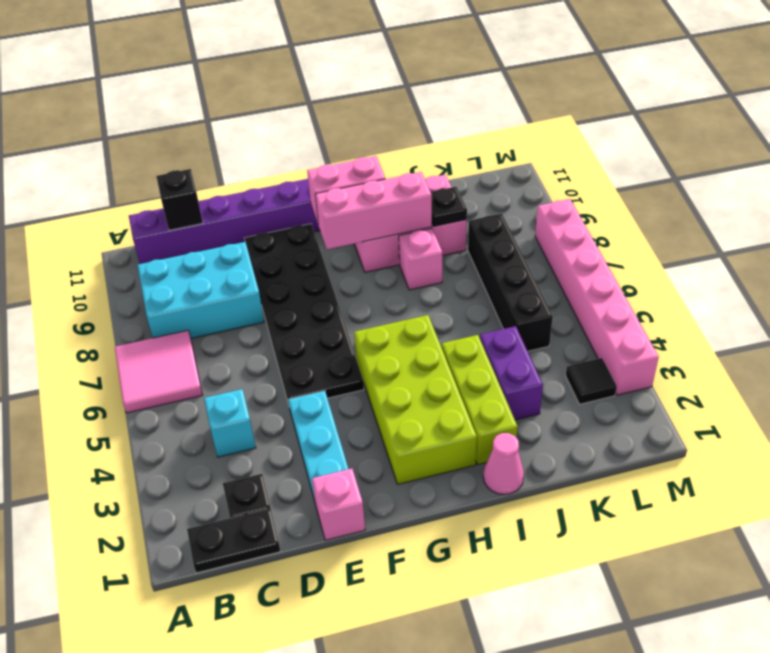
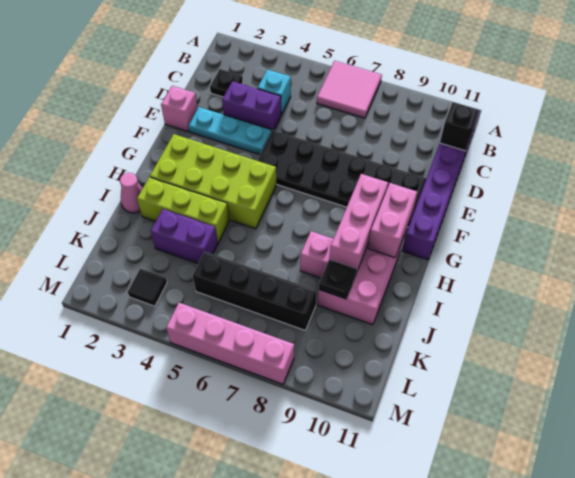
black plate B1:C1 level 1 -> none
cyan brick B8:D9 level 1 -> none
none -> purple brick D3:D4 level 1
pink brick M3:M8 level 1 -> pink brick M5:M8 level 1

